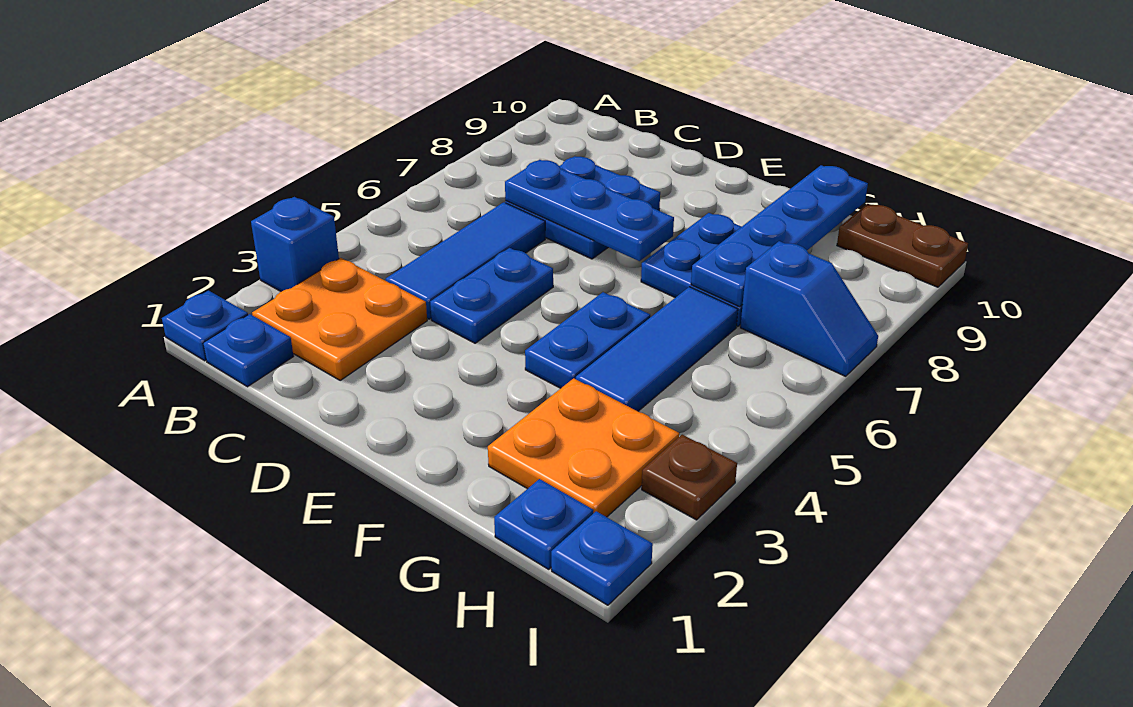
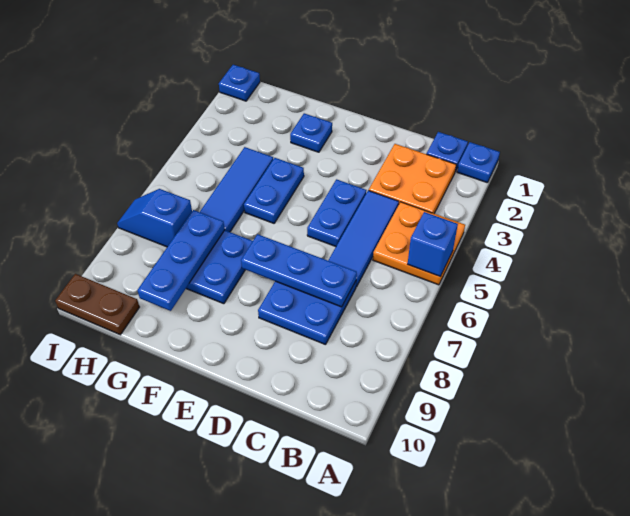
blue brick A3 level 1 -> blue brick A5 level 2
orange plate G2:H3 level 1 -> orange plate A4:B5 level 1
blue plate G7:G10 level 2 -> blue plate G7:G9 level 2
blue plate H1 level 1 -> blue plate F2 level 1
brown plate I3 level 1 -> none

